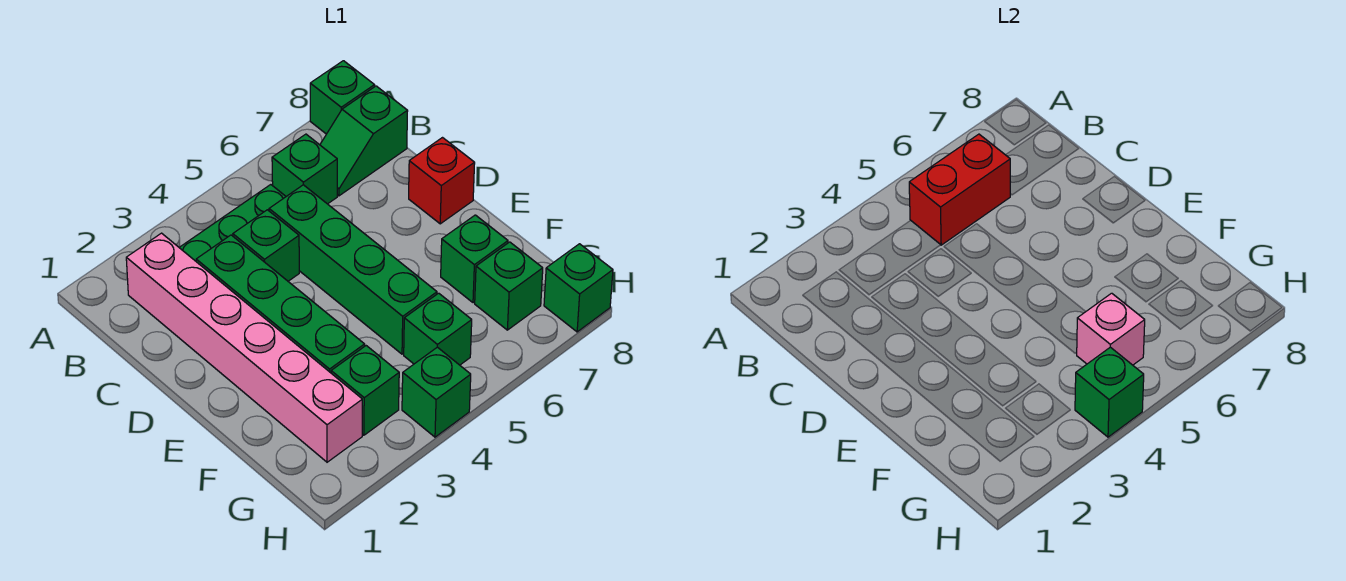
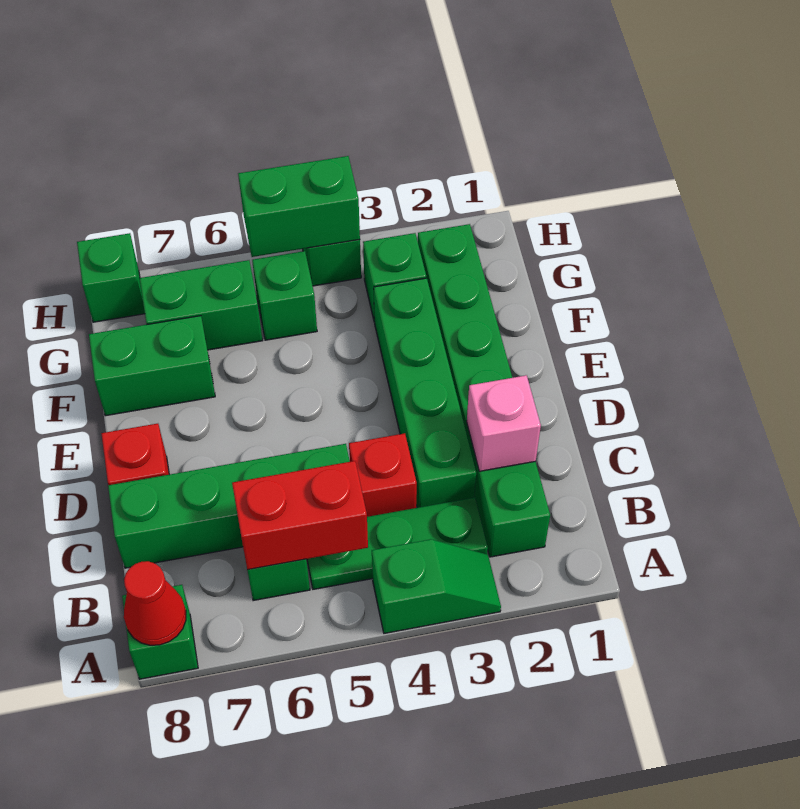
none -> red cone A8 level 2
pink brick B2:G2 level 1 -> green brick B2:G2 level 1
green slope B7:B8 level 1 top 8 -> green slope A3:A4 level 1 top 4
green brick C4 level 1 -> red brick C4 level 1
green brick C5:F5 level 1 -> green brick C5:C8 level 1
green brick F7 level 1 -> green brick F7:F8 level 1
pink brick G5 level 2 -> pink brick C2 level 2
green brick G7 level 1 -> green brick G6:G7 level 1
green brick H4 level 2 -> green brick H4:H5 level 2

